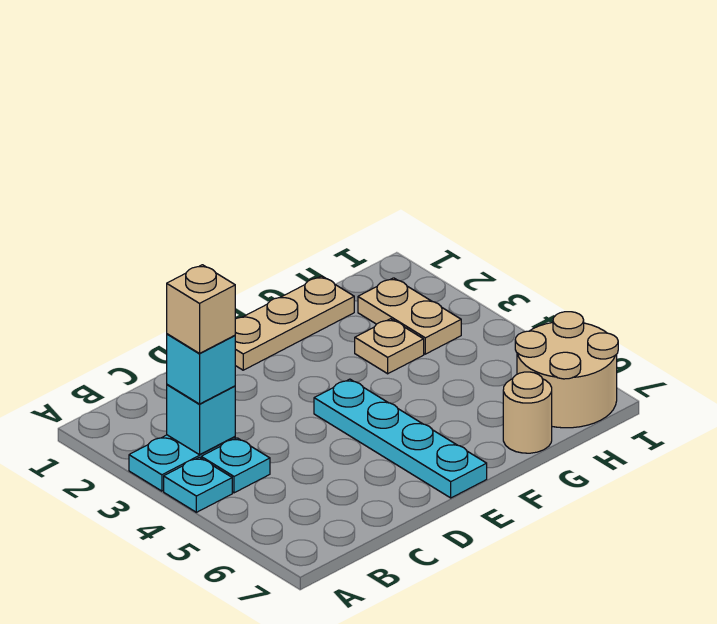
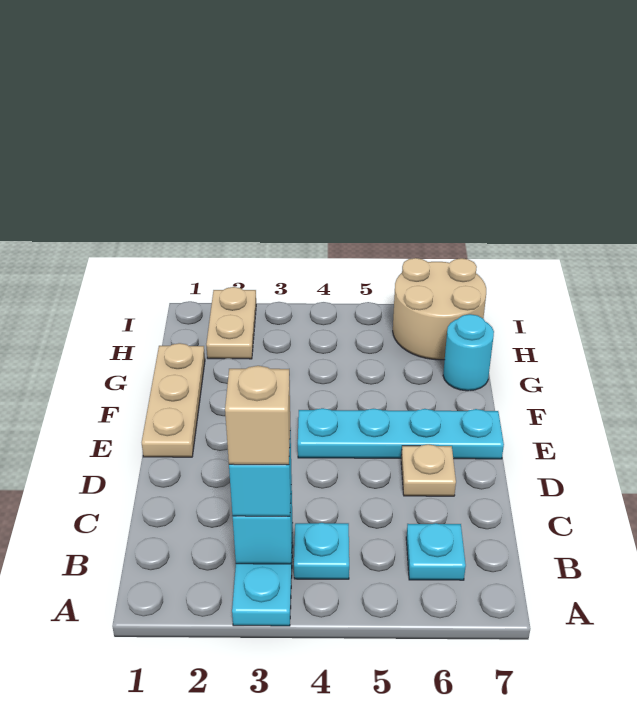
cyan plate A4 level 1 -> cyan plate B6 level 1
tan plate G3 level 1 -> tan plate D6 level 1
tan round brick G7 level 1 -> cyan round brick G7 level 1
tan plate H2:H3 level 1 -> tan plate H2:I2 level 1

